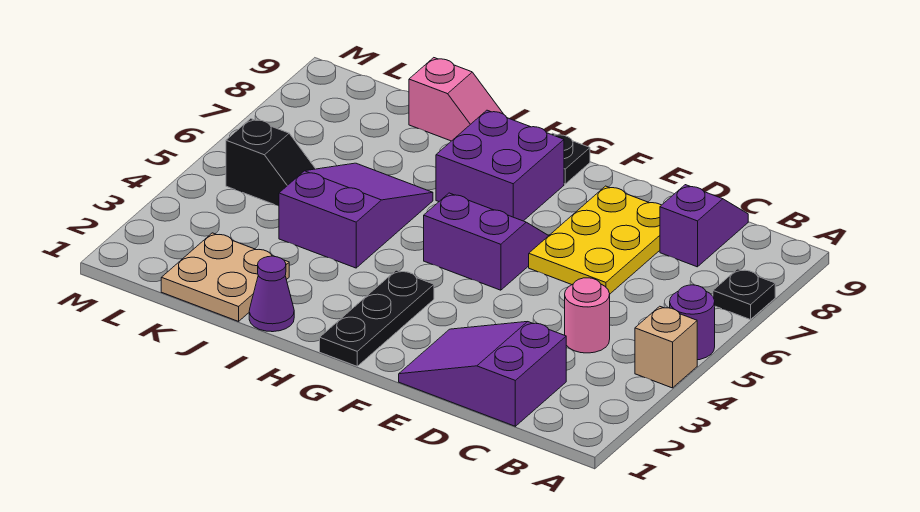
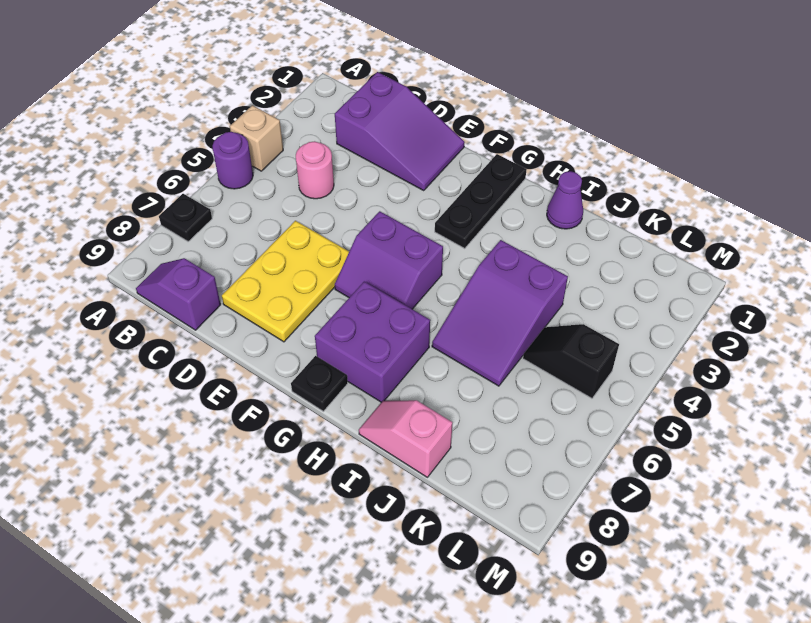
purple slope C8:C9 level 1 top 8 -> purple slope B9:C9 level 1 top C
tan plate J1:K2 level 1 -> none

